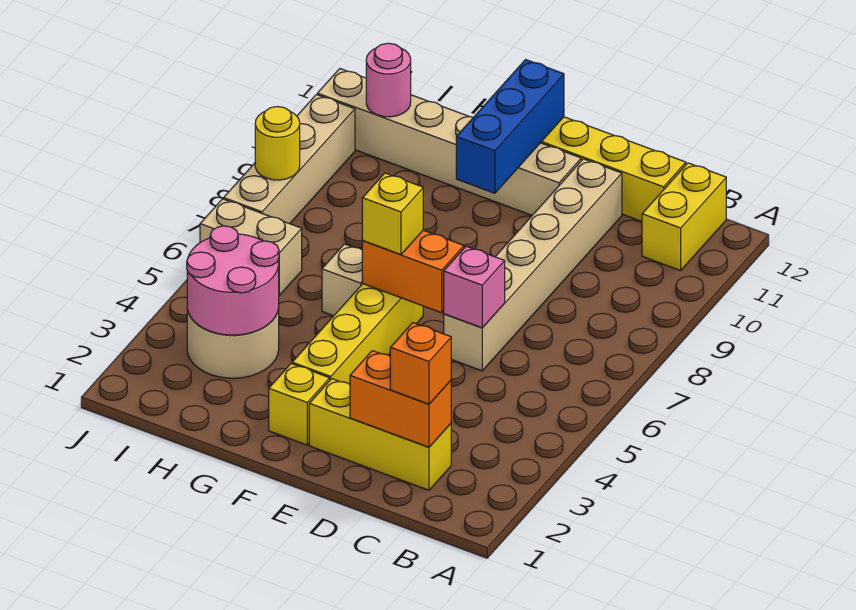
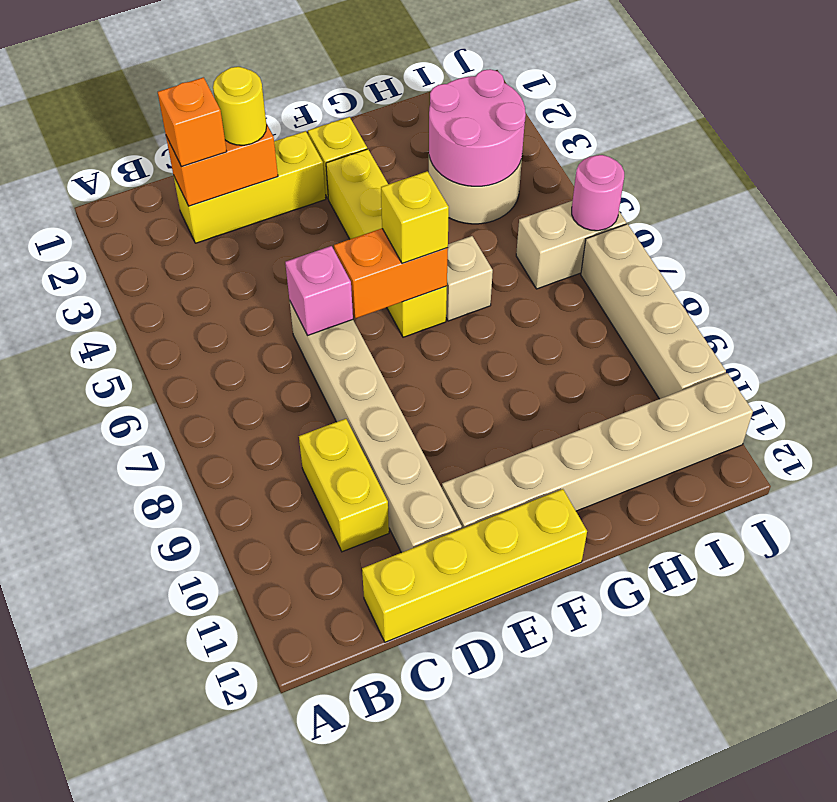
yellow brick B11:B12 level 1 -> yellow brick C9:C10 level 1
blue brick F10:F12 level 2 -> none
pink round brick I11 level 2 -> pink round brick J6 level 2
yellow round brick J8 level 2 -> yellow round brick D2 level 3

